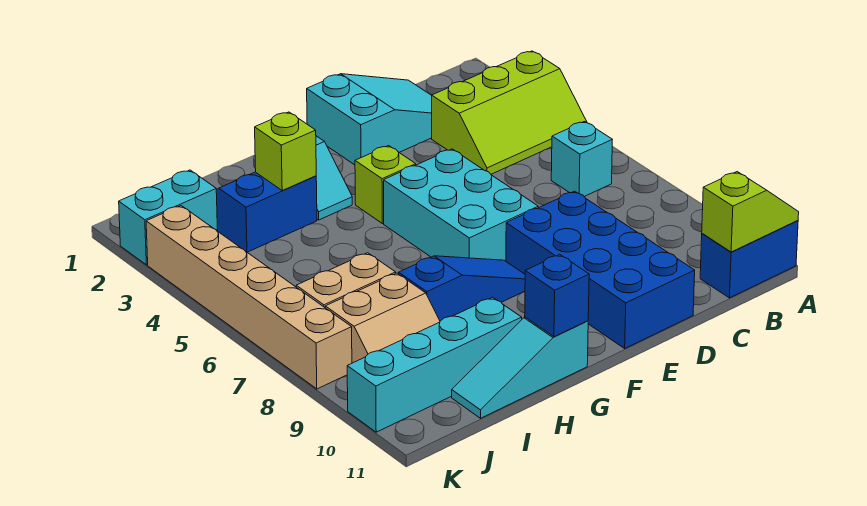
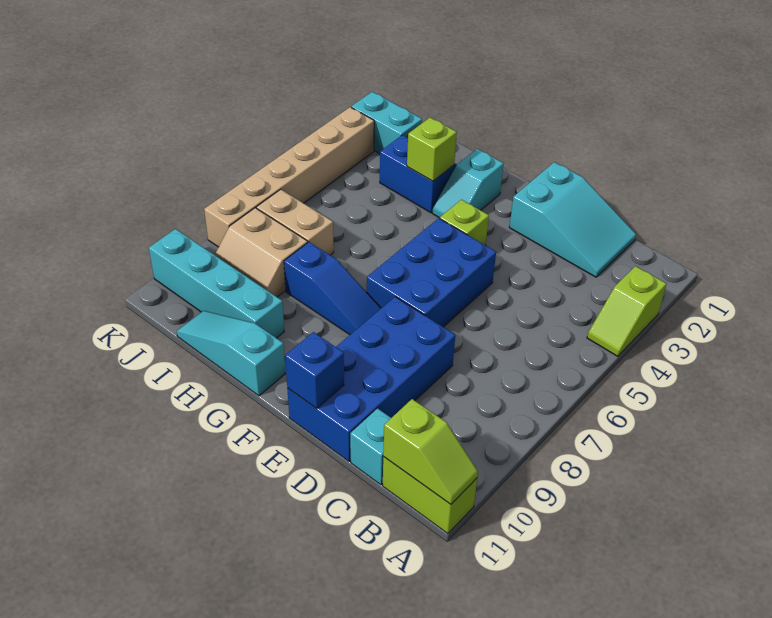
lime slope A3:C4 level 1 top 3 -> lime slope A3:A4 level 1 top 3
blue brick A11:B11 level 1 -> lime brick A11:B11 level 1
cyan brick B6 level 1 -> cyan brick C11 level 1
cyan brick E5:F7 level 1 -> blue brick E5:F7 level 1
blue brick G11 level 2 -> blue brick E11 level 2

